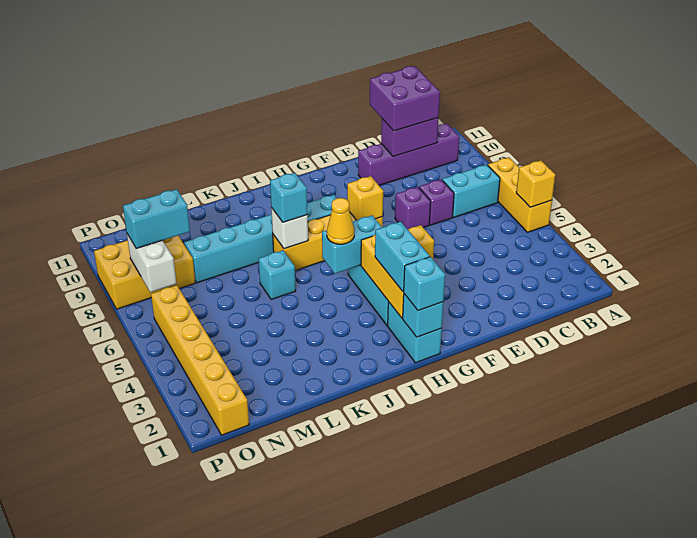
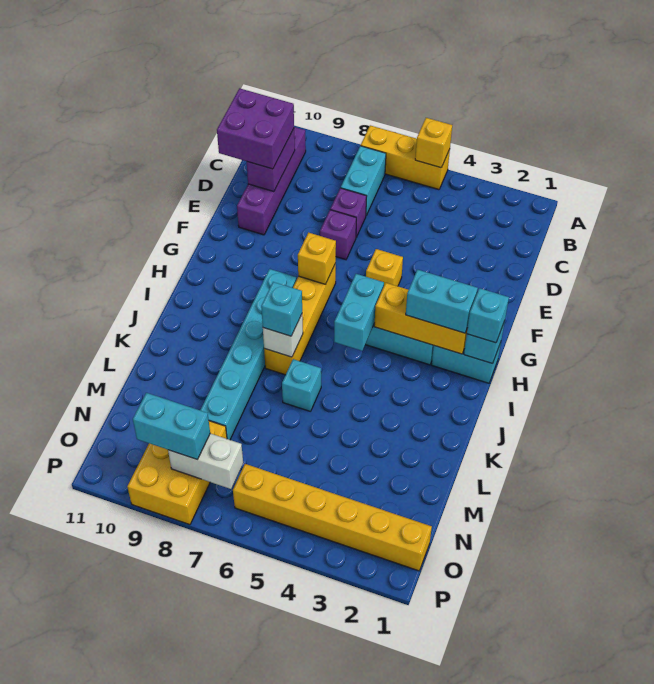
yellow cone I5 level 3 -> none
cyan brick N8:O8 level 3 -> cyan brick O8:O9 level 3

